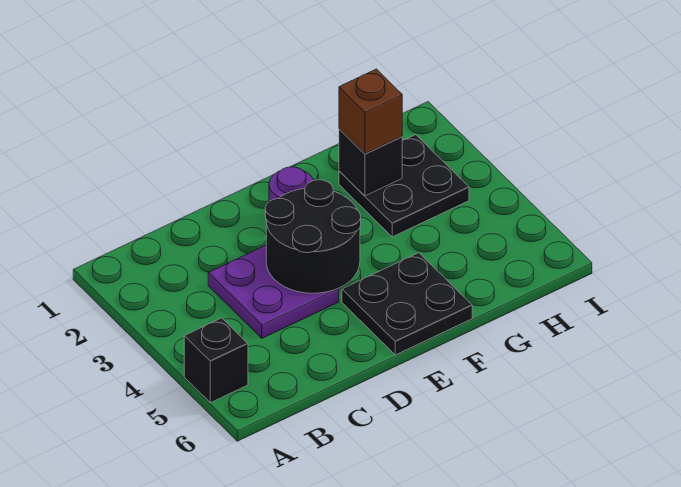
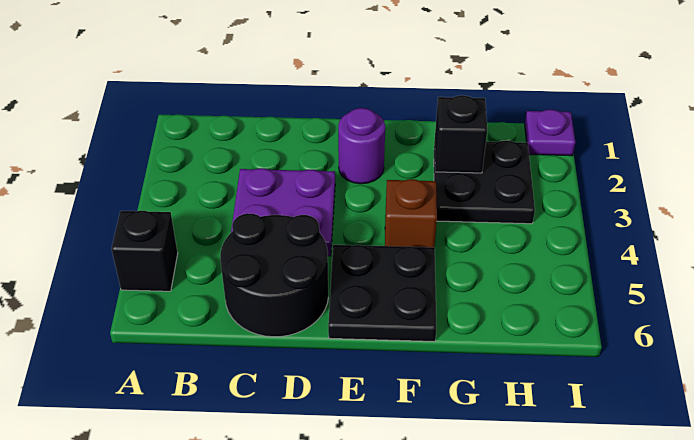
black round brick D3:E4 level 2 -> black round brick C5:D6 level 1
brown brick G2 level 3 -> brown brick F4 level 1
none -> purple plate I1 level 1

